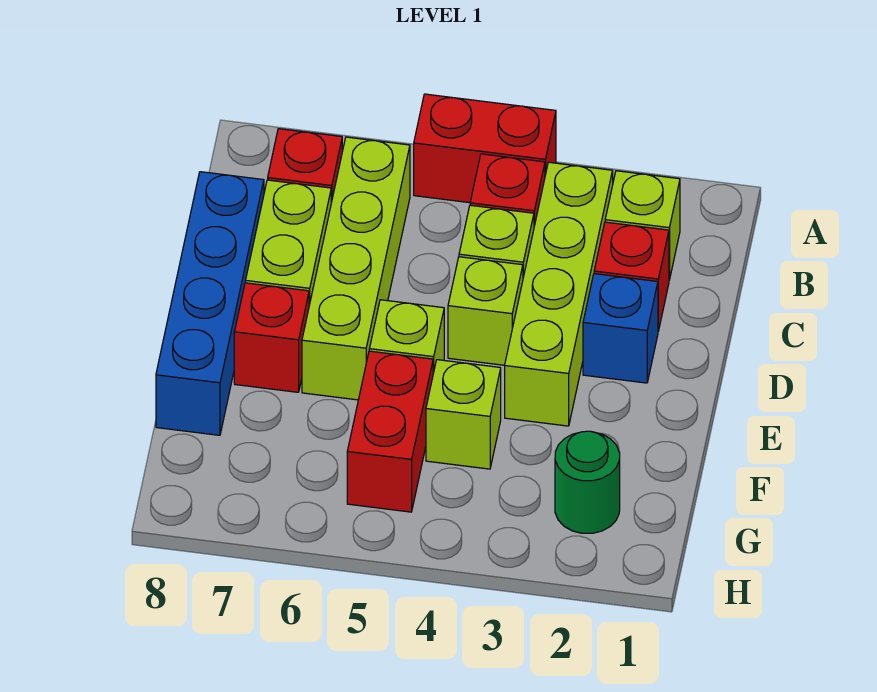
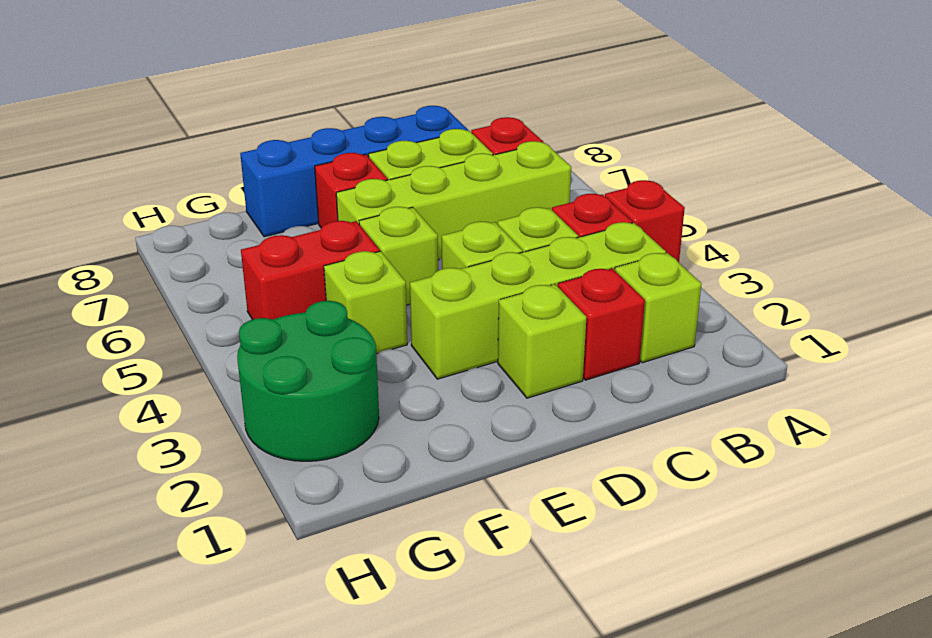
red brick A4:A5 level 1 -> red brick A4 level 1
blue brick D2 level 1 -> lime brick D2 level 1
green round brick G2 level 1 -> green round brick G2:H3 level 1

